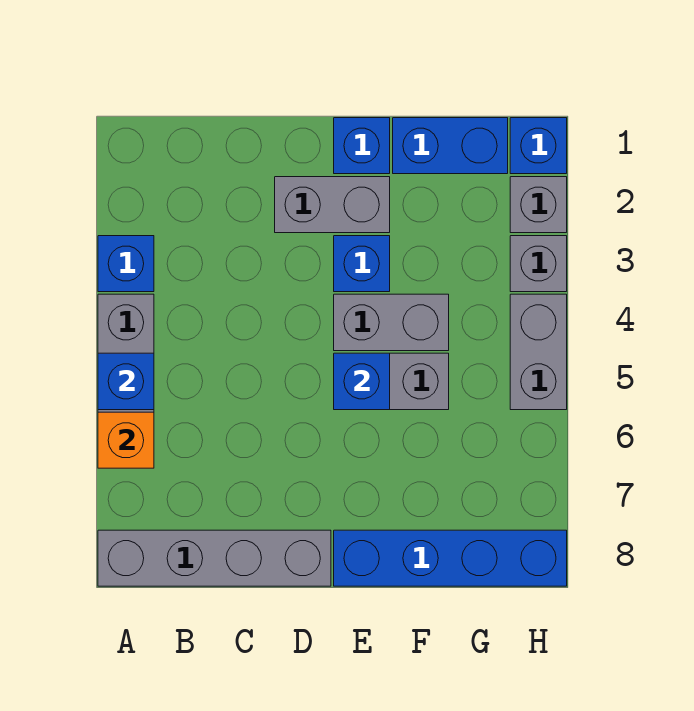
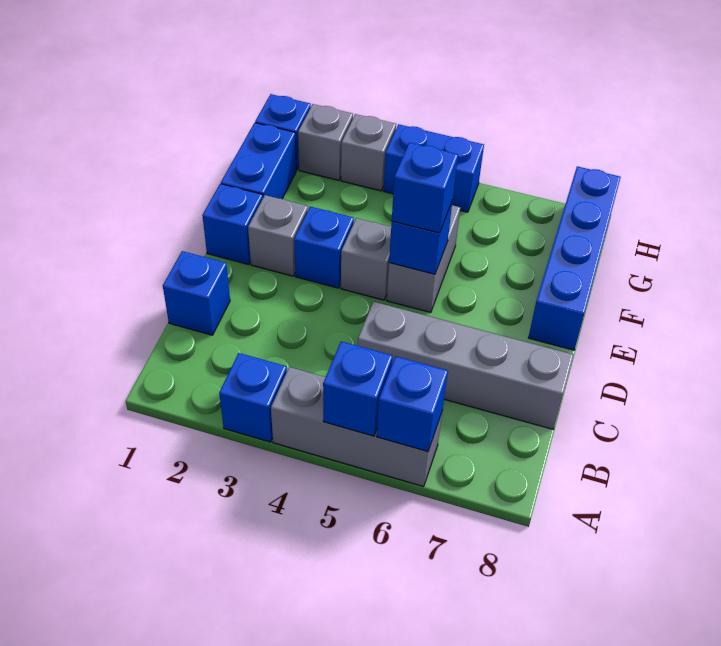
orange brick A6 level 2 -> blue brick A6 level 2
grey brick A8:D8 level 1 -> grey brick C5:C8 level 1
none -> blue brick C1 level 1
grey brick D2:E2 level 1 -> grey brick E2 level 1
grey brick E4:F4 level 1 -> grey brick E4 level 1
none -> blue brick E5 level 3
grey brick H4:H5 level 1 -> blue brick H4:H5 level 1

